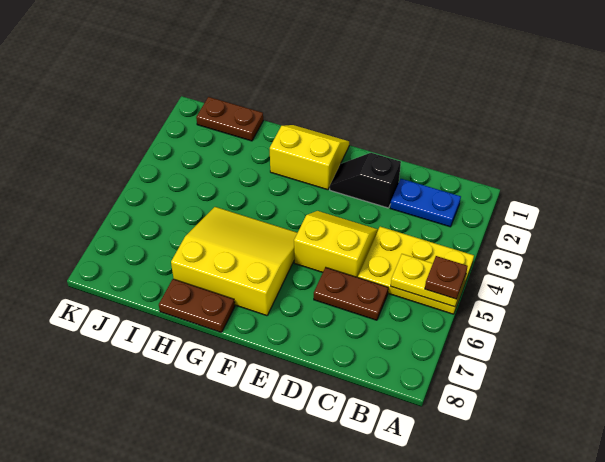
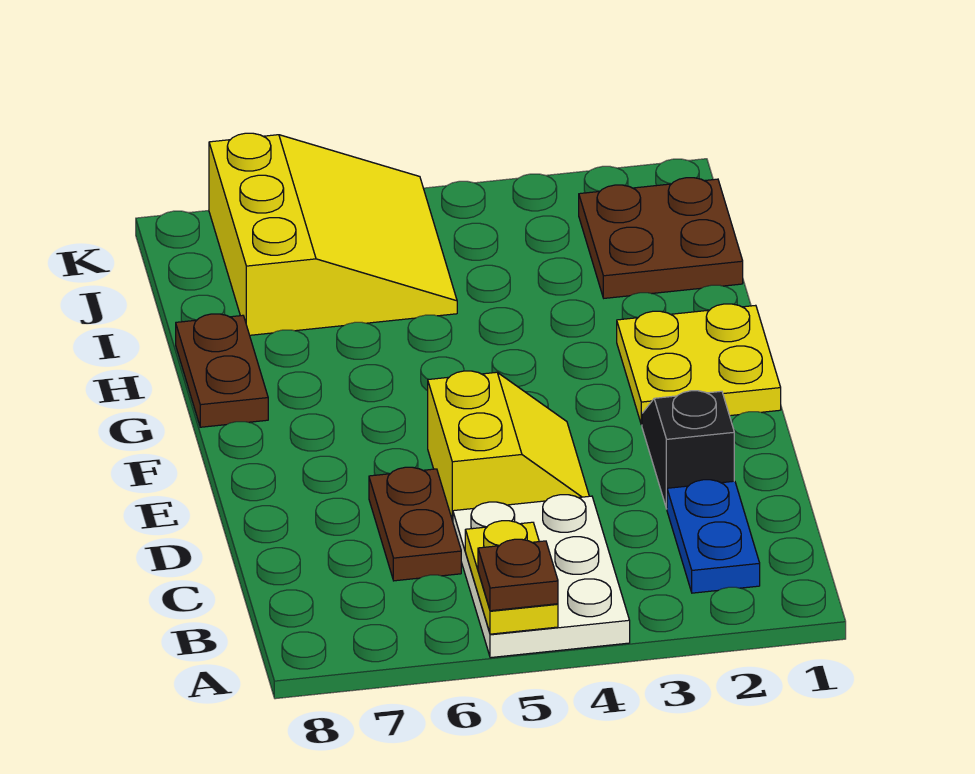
yellow plate A4:C5 level 1 -> white plate A4:C5 level 1
yellow slope F1:G2 level 1 top 2 -> yellow plate F1:G2 level 1
yellow slope F5:H7 level 1 top 7 -> yellow slope I5:K7 level 1 top 7
brown plate I1:J1 level 1 -> brown plate I1:J2 level 1

